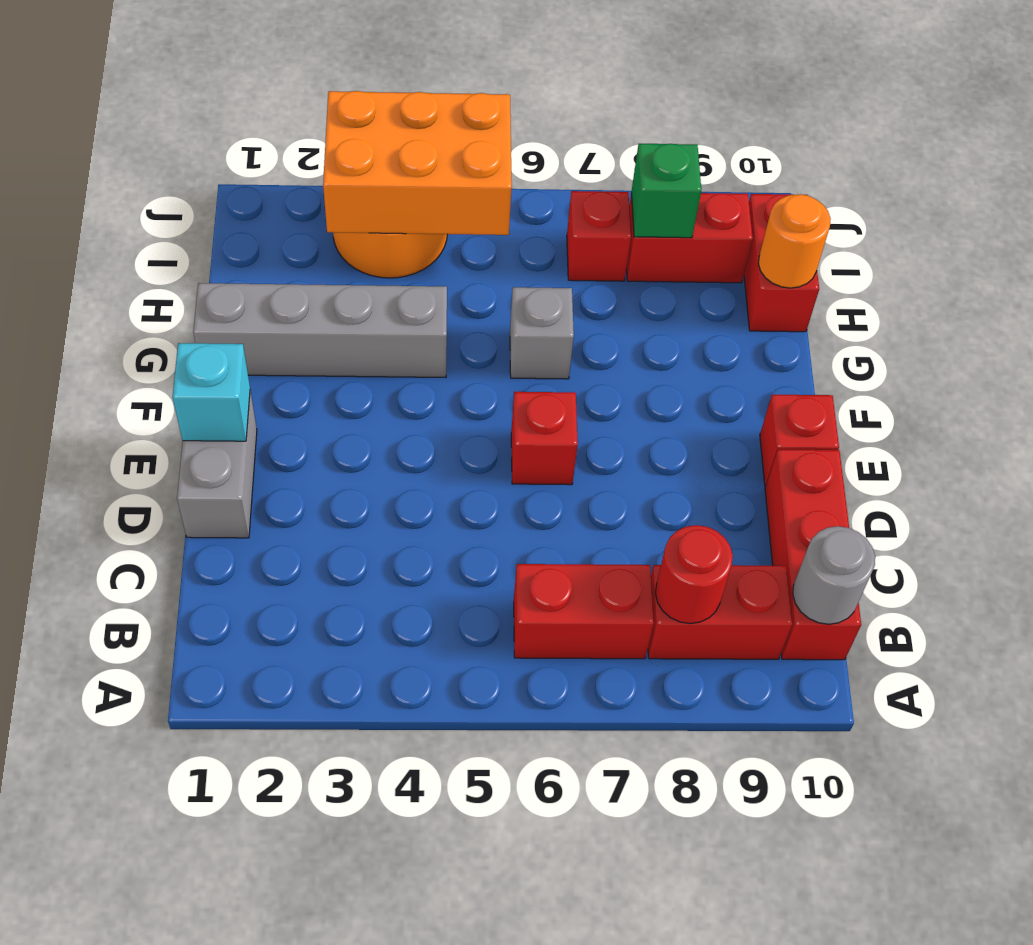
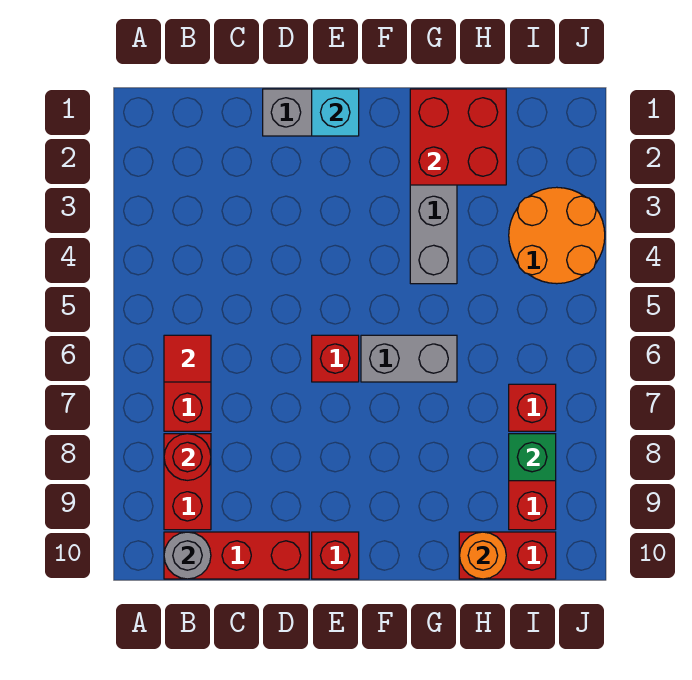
none -> red tile B6 level 2
none -> red brick G1:H2 level 2
grey brick G6 level 1 -> grey brick F6:G6 level 1
orange brick I3:J5 level 2 -> none

